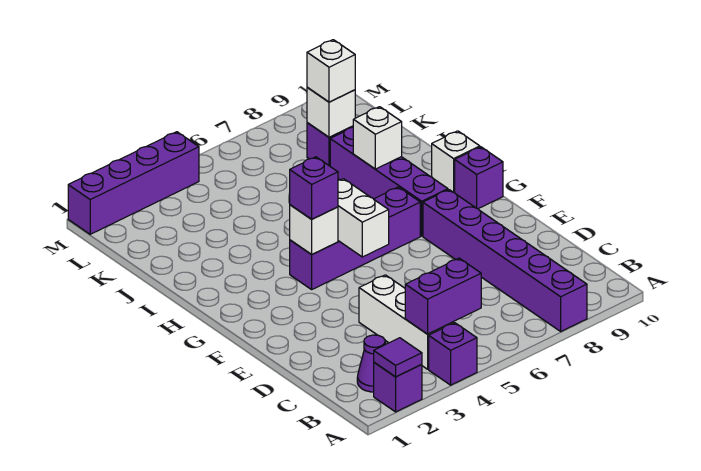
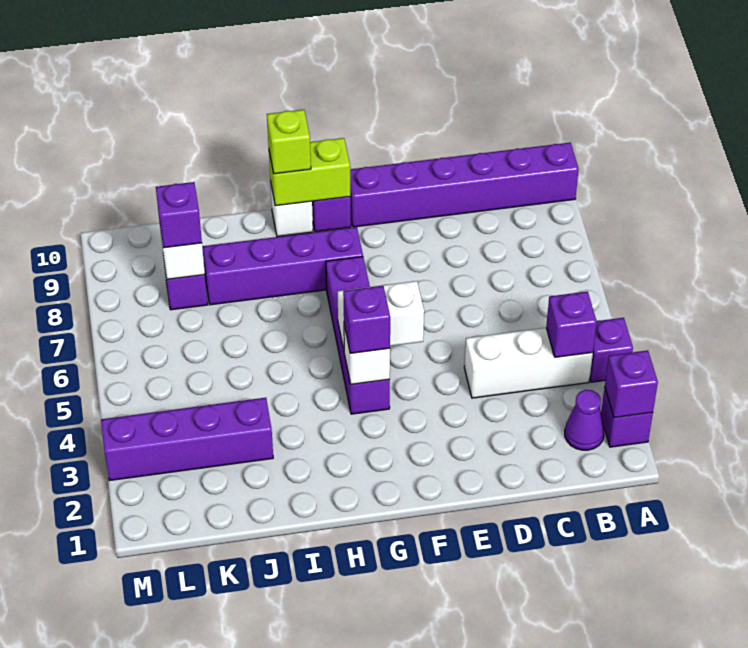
purple tile A2 level 2 -> purple brick A2 level 2
purple brick A8:F8 level 1 -> purple brick A10:F10 level 1
purple brick B4:B5 level 2 -> purple brick B4 level 2
none -> lime brick G10:H10 level 2
none -> lime brick H10 level 3
white brick I8 level 2 -> none
white brick K8 level 3 -> purple brick K8 level 3
purple brick M1:M4 level 1 -> purple brick J3:M3 level 1

